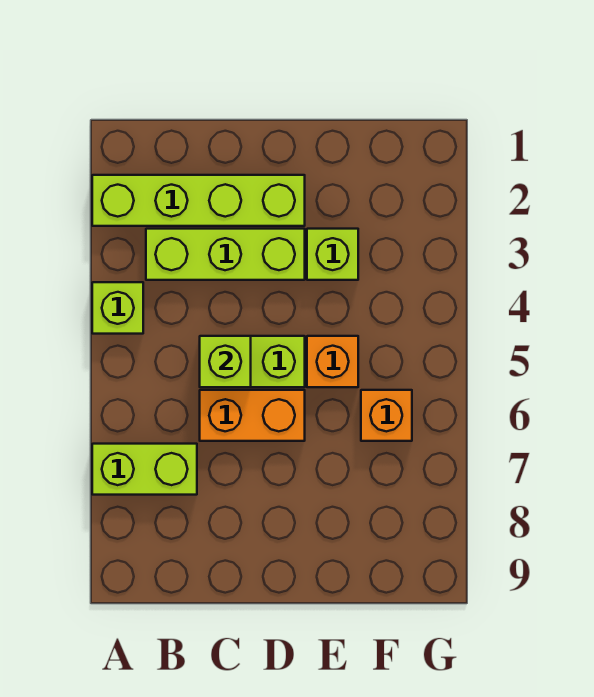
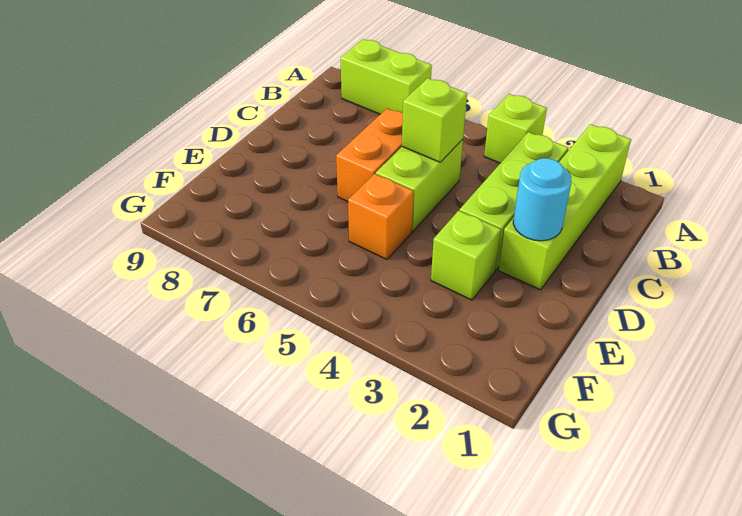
lime brick A7:B7 level 1 -> lime brick A7:A8 level 1
none -> cyan round brick D2 level 2
orange brick F6 level 1 -> none

